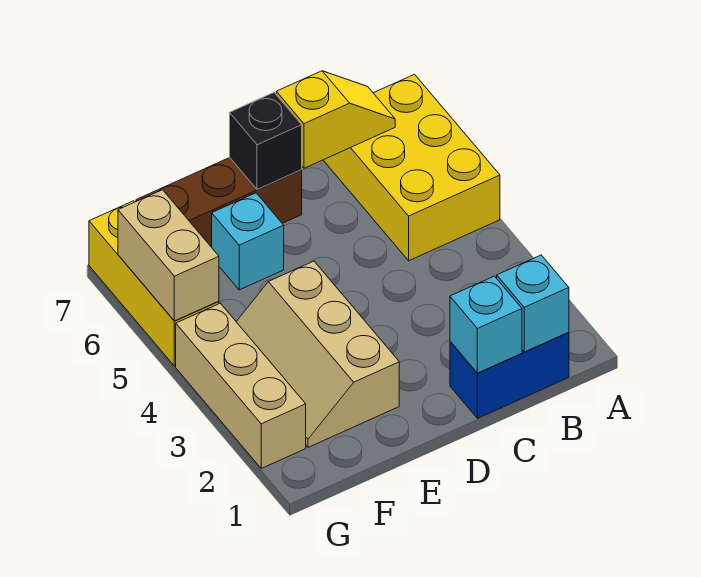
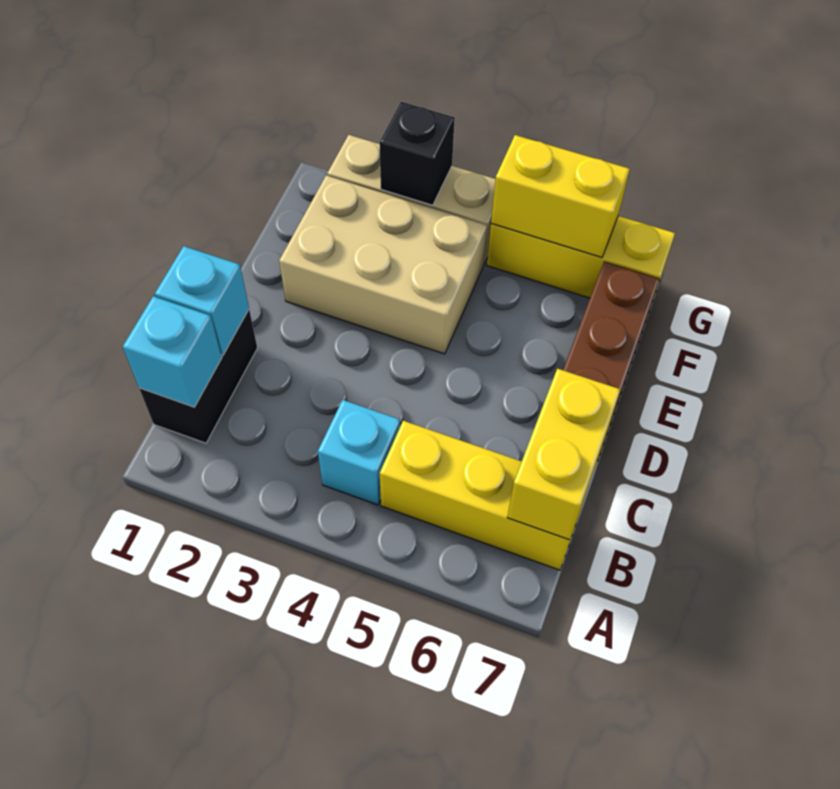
yellow brick A5:B7 level 1 -> yellow brick B5:B7 level 1
blue brick B1:C1 level 1 -> black brick B1:C1 level 1
yellow slope B7:C7 level 2 top C -> yellow brick B7:C7 level 2
black brick D7 level 2 -> black brick G3 level 2
tan slope E2:F4 level 1 top E -> tan brick E2:F4 level 1
cyan brick E6 level 1 -> cyan brick B4 level 1
tan brick G5:G6 level 2 -> yellow brick G5:G6 level 2

